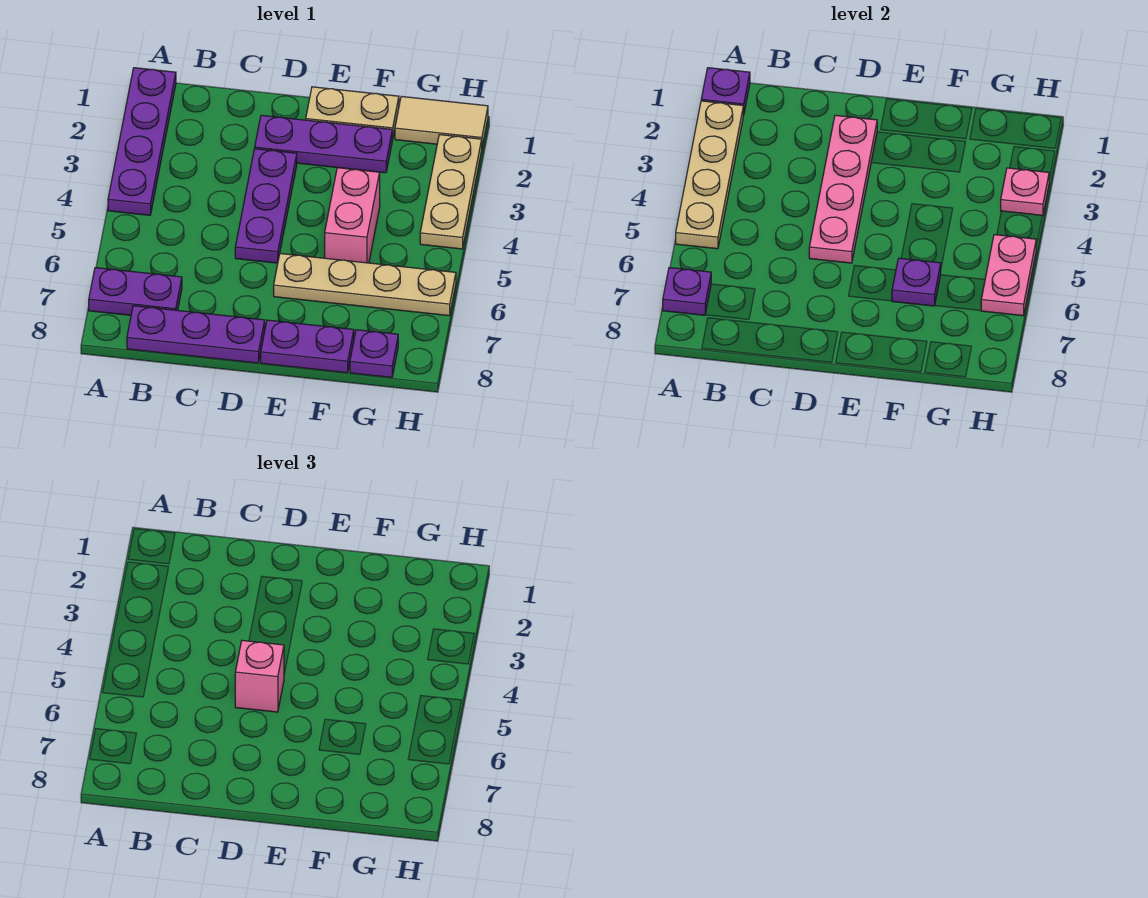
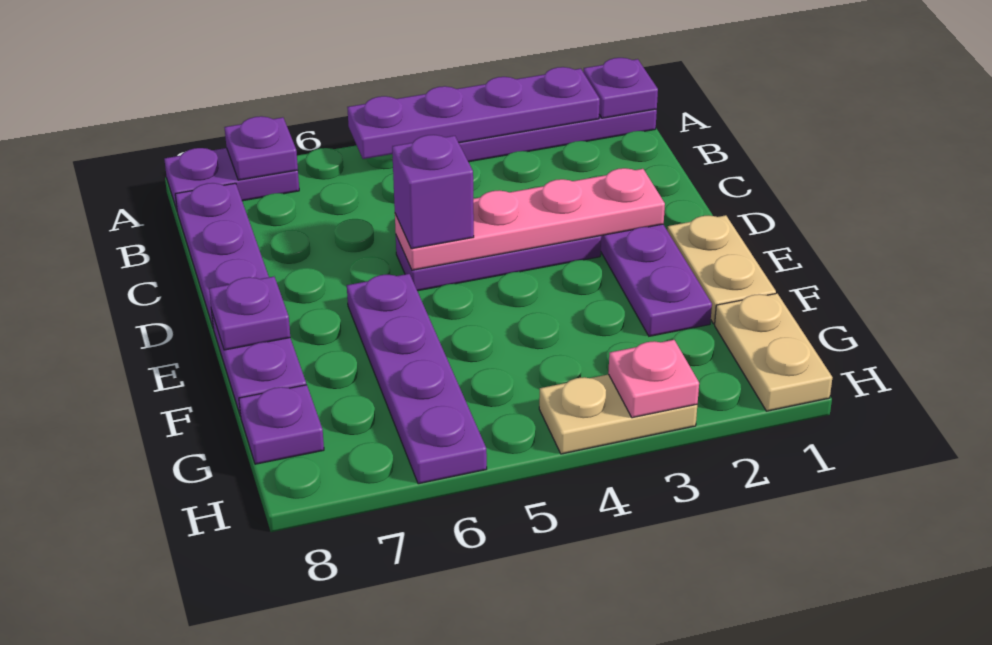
tan plate A2:A5 level 2 -> purple plate A2:A5 level 2
purple plate A7:B7 level 1 -> purple plate A7:A8 level 1
pink brick D5 level 3 -> purple brick D5 level 3
tan plate E6:H6 level 1 -> purple plate E6:H6 level 1
pink brick F4:F5 level 1 -> none
purple plate F6 level 2 -> purple plate E8 level 2
tan tile G1:H1 level 1 -> tan plate G1:H1 level 1
tan plate H2:H4 level 1 -> tan plate H3:H4 level 1
pink plate H5:H6 level 2 -> none

